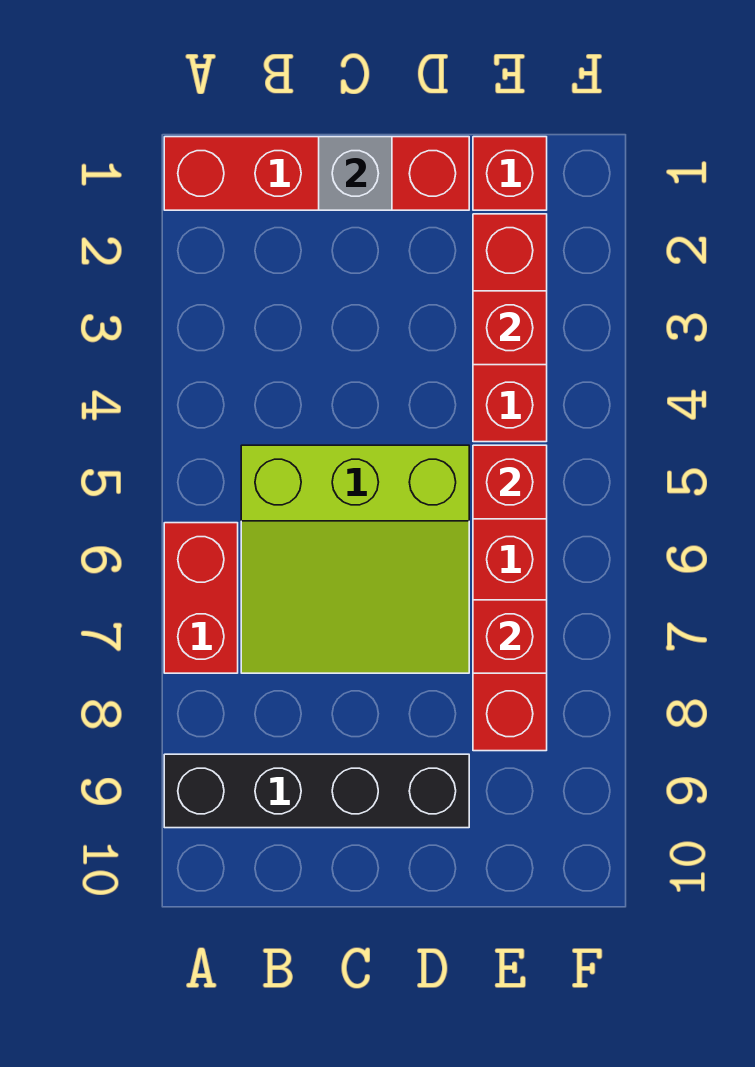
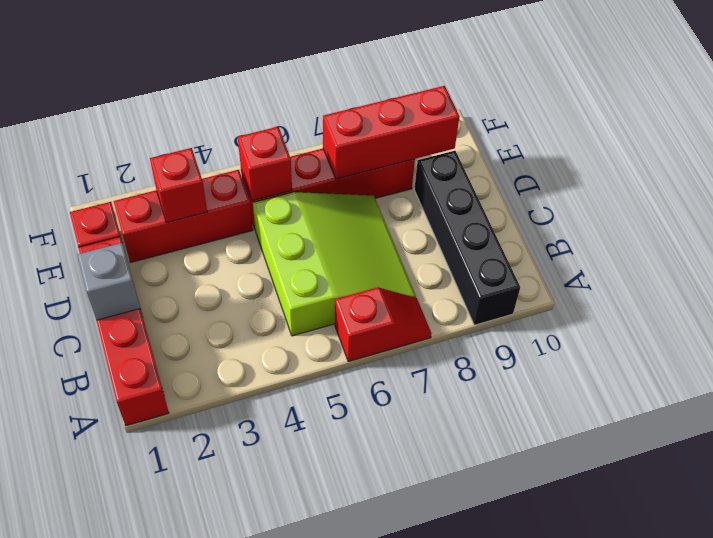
red brick A6:A7 level 1 -> red slope A6:A7 level 1 top 6
red brick E7 level 2 -> red brick E7:E9 level 2

